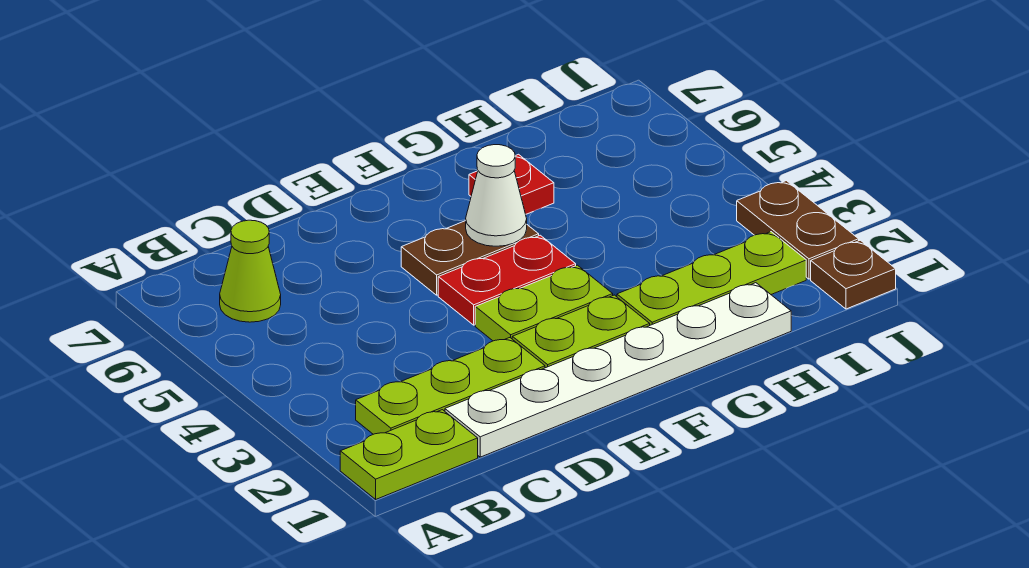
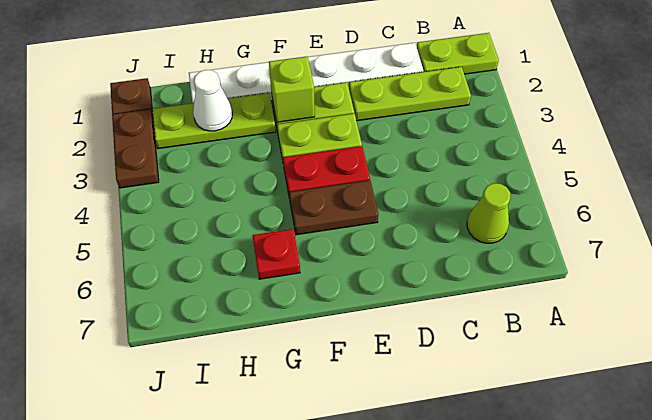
none -> lime brick F2 level 2
white cone F5 level 2 -> white cone H2 level 2

